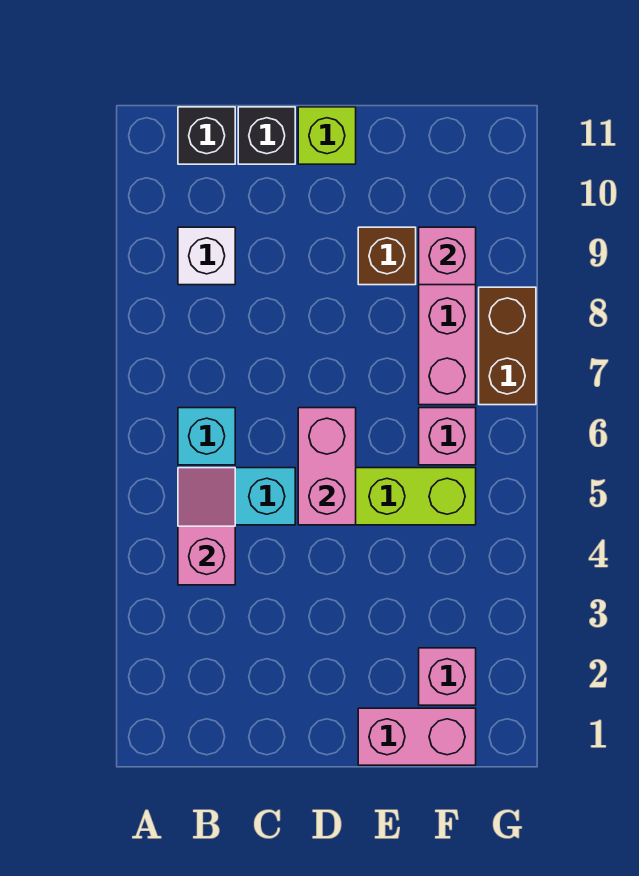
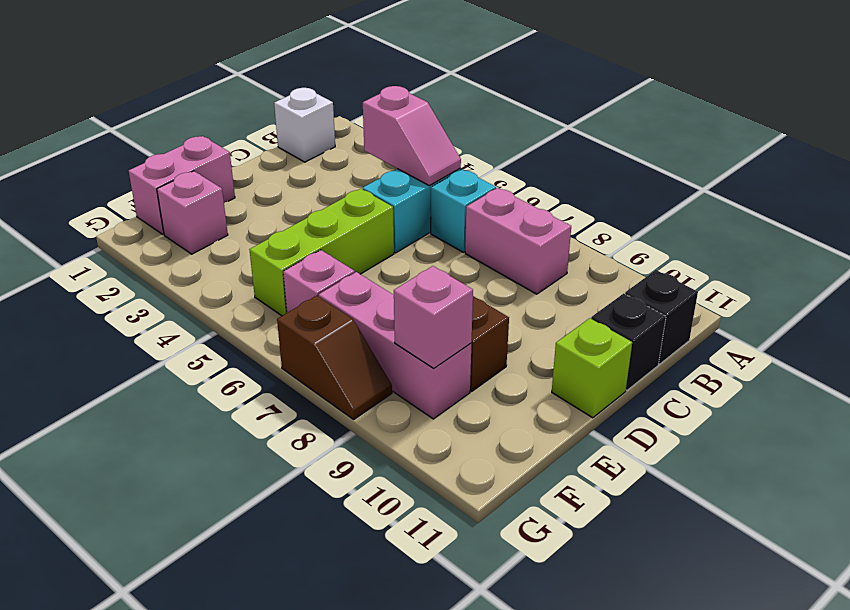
white brick B9 level 1 -> white brick B1 level 1
pink brick D5:D6 level 2 -> pink brick B7:B8 level 1
brown brick G7:G8 level 1 -> brown slope G7:G8 level 1 top 7

